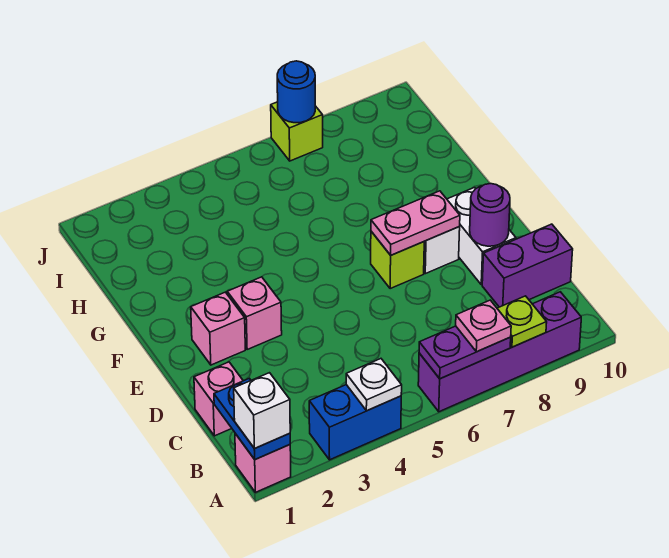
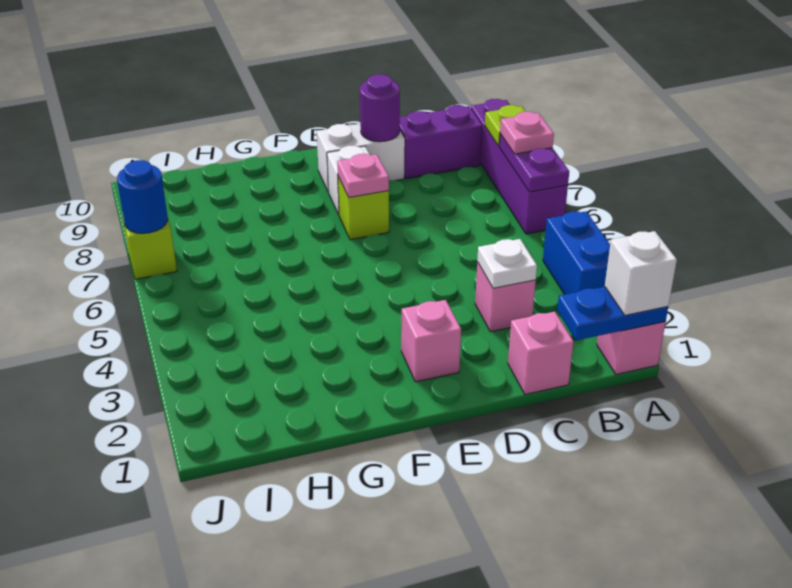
white plate A4 level 2 -> white plate C3 level 2
purple brick C9:C10 level 1 -> purple brick B9:C9 level 1
pink brick E3 level 1 -> pink brick C3 level 1
pink plate E7:E8 level 2 -> pink plate E7 level 2

